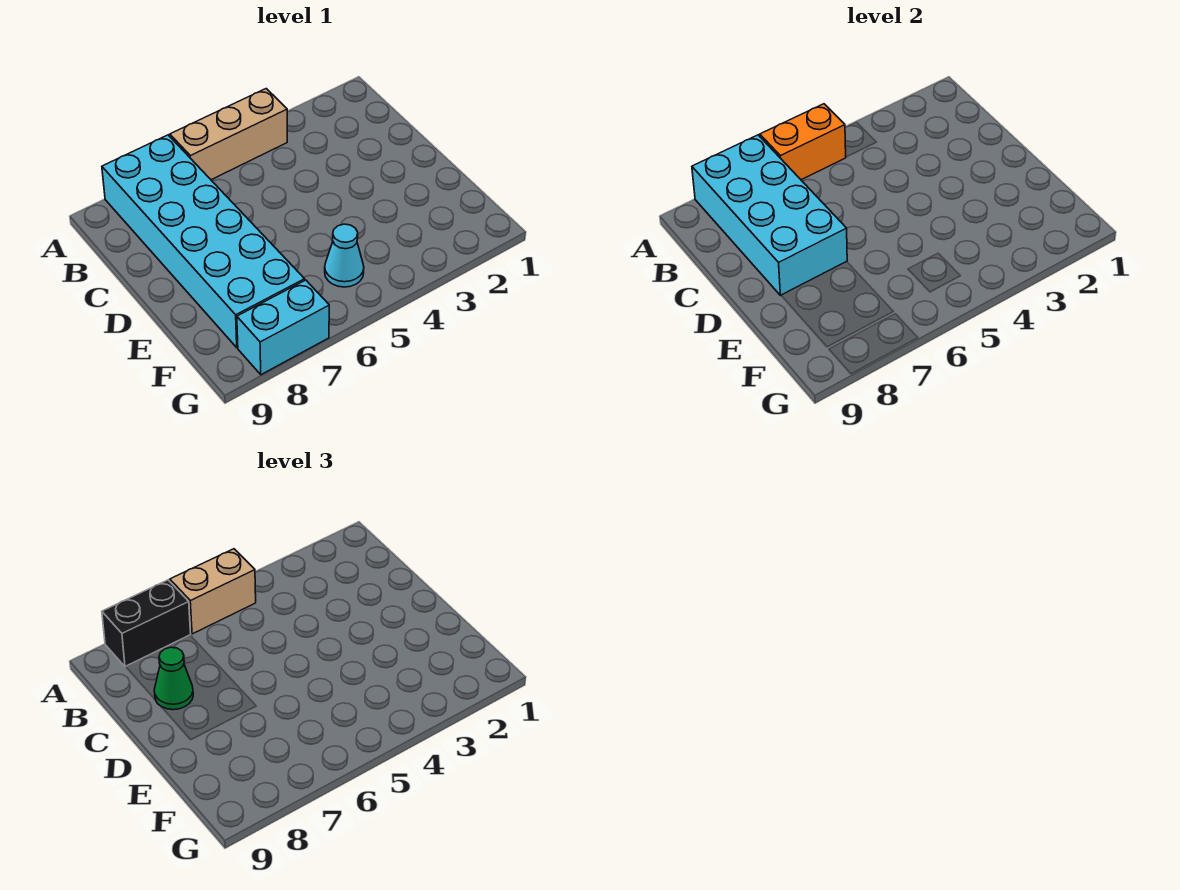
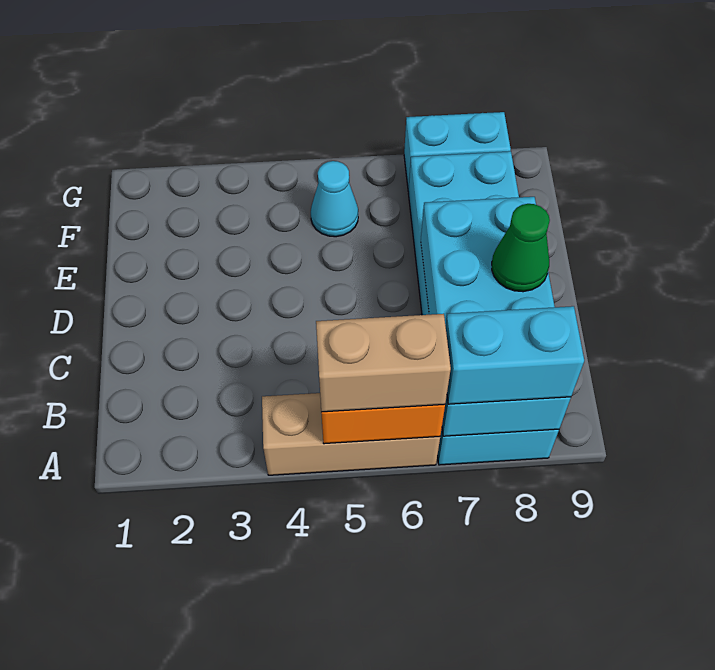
black brick A7:A8 level 3 -> cyan brick A7:A8 level 3

